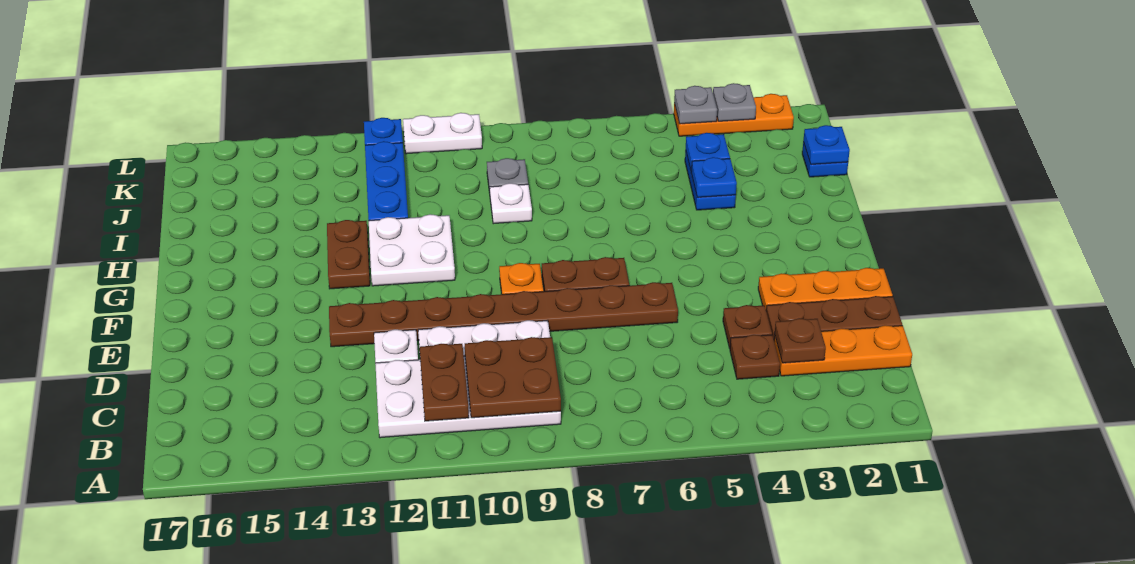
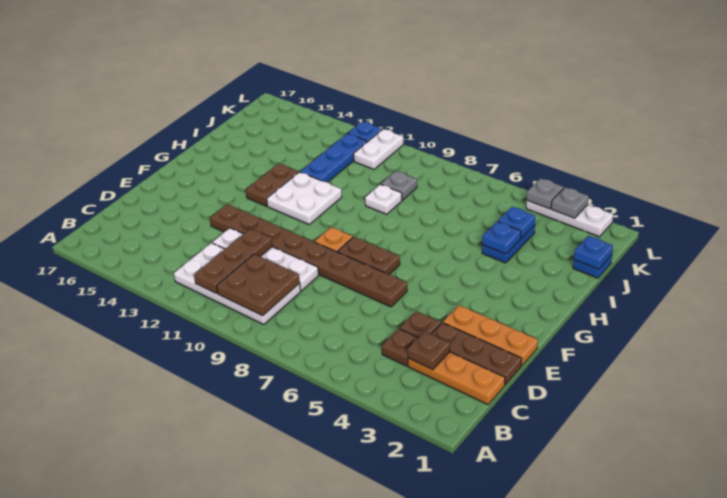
brown plate B11:C11 level 2 -> brown plate B11:D11 level 2
orange plate L2:L4 level 1 -> white plate L2:L4 level 1
white plate L10:L11 level 1 -> white plate K11:L11 level 1

